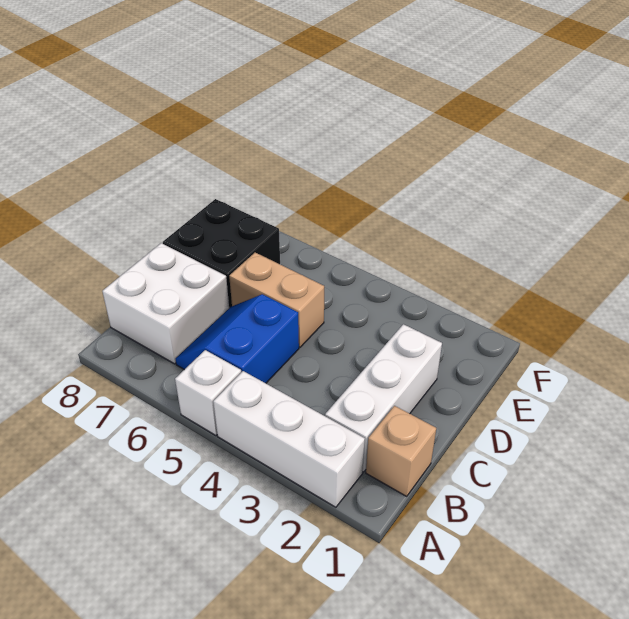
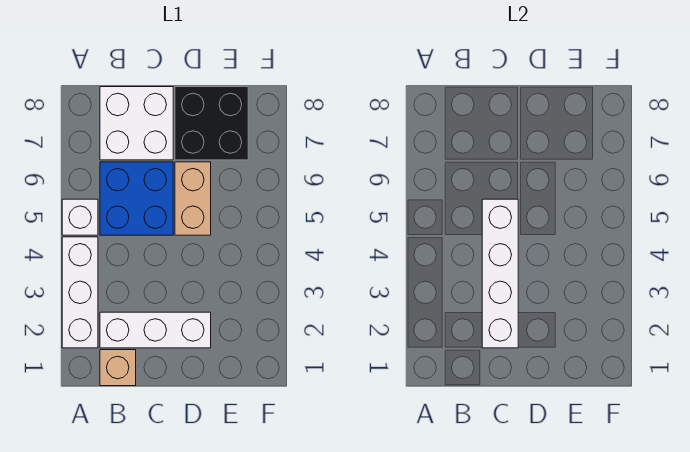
blue slope B5:C6 level 1 top 5 -> blue brick B5:C6 level 1
none -> white brick C2:C5 level 2

